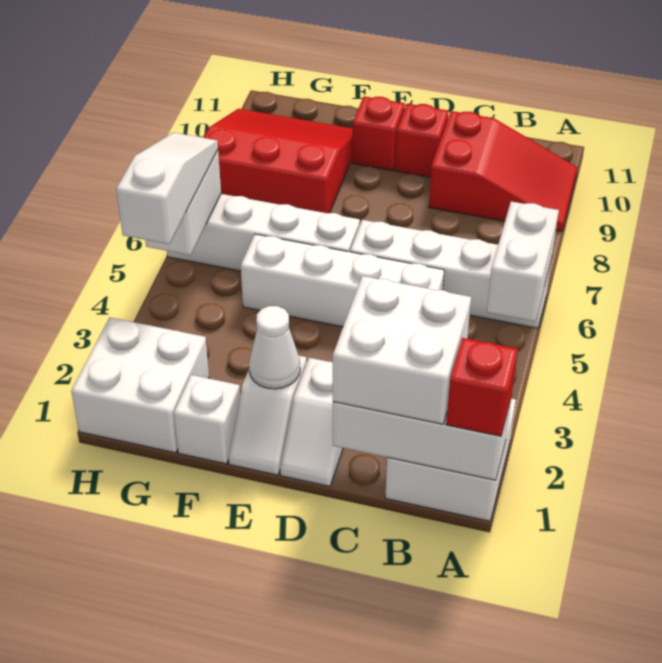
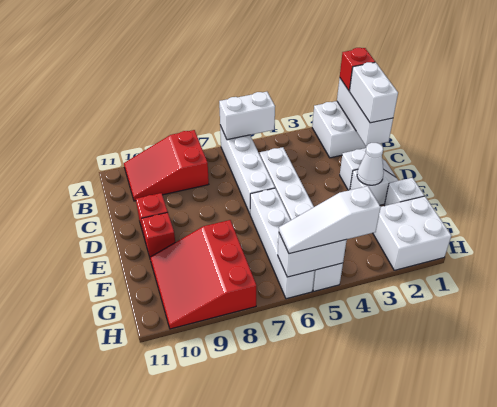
red slope A9:C10 level 1 top C -> red slope A8:B10 level 1 top 8
white brick B1:C2 level 3 -> white brick B1:C1 level 3
white brick C5:F5 level 1 -> white brick C5:H5 level 1

